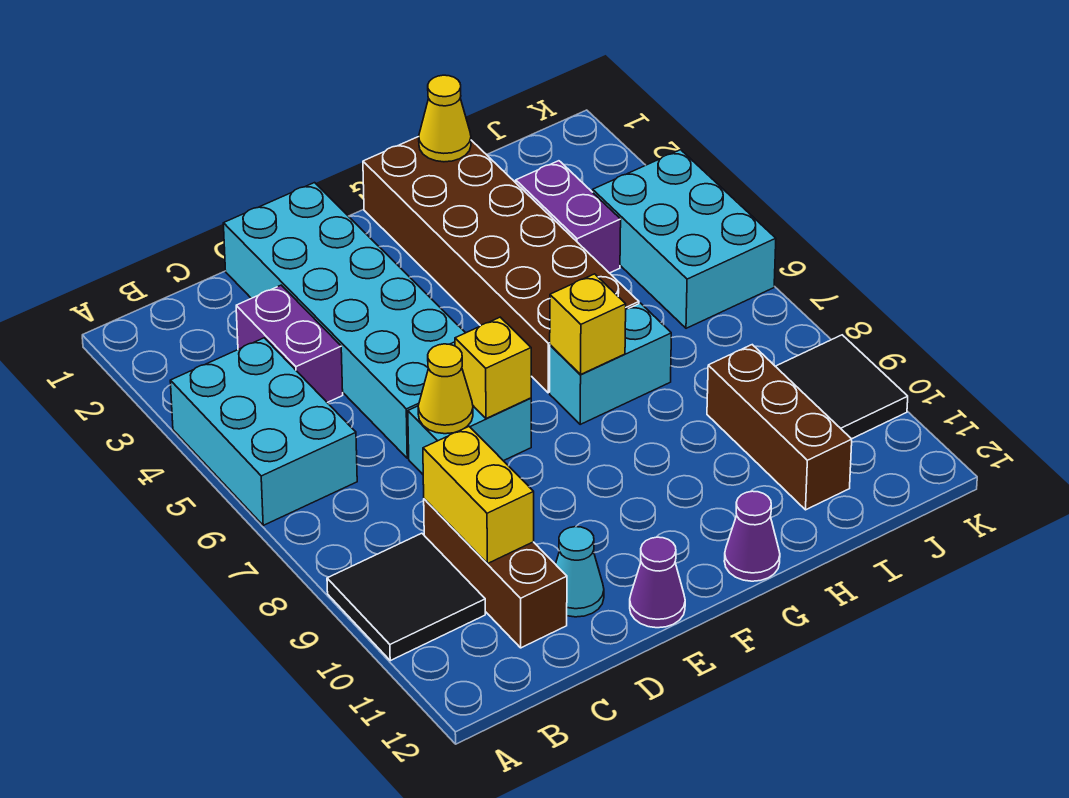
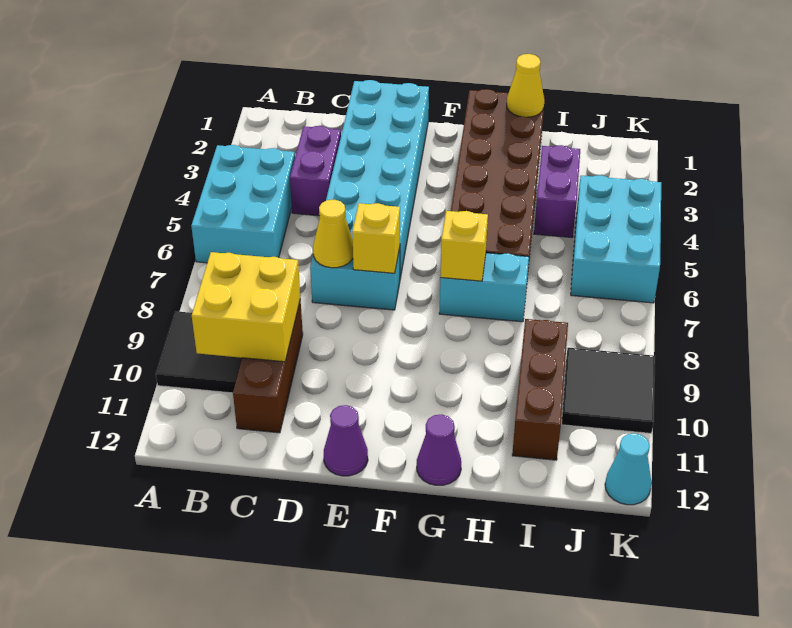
yellow brick C9:C10 level 2 -> yellow brick B9:C10 level 2
cyan cone D11 level 1 -> cyan cone K12 level 1

